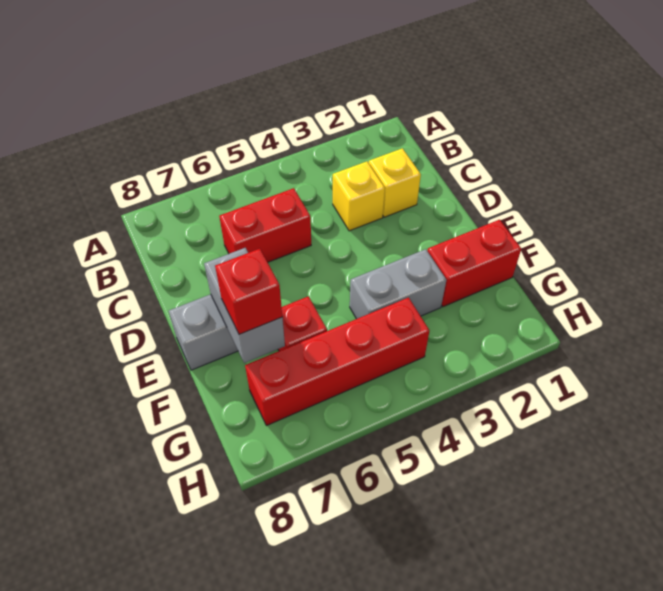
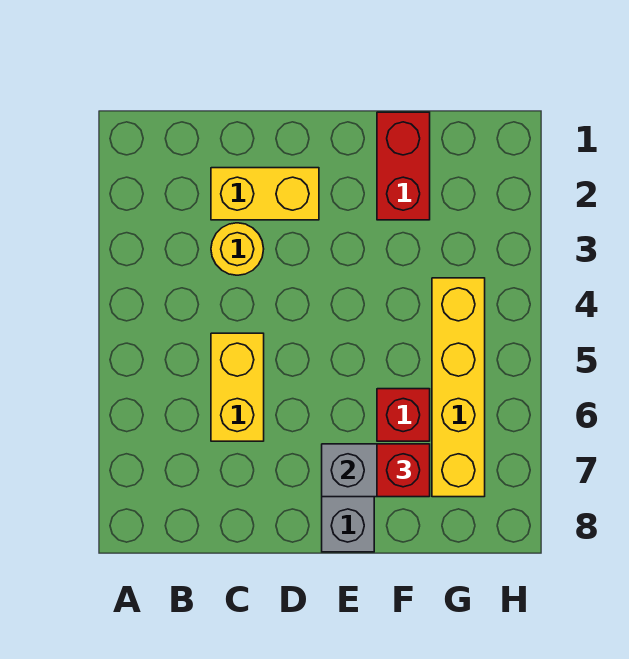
yellow brick C2 level 1 -> yellow brick C2:D2 level 1
yellow brick C3 level 1 -> yellow round brick C3 level 1
red brick C5:C6 level 1 -> yellow brick C5:C6 level 1
grey brick F3:F4 level 1 -> none
red brick G4:G7 level 1 -> yellow brick G4:G7 level 1

